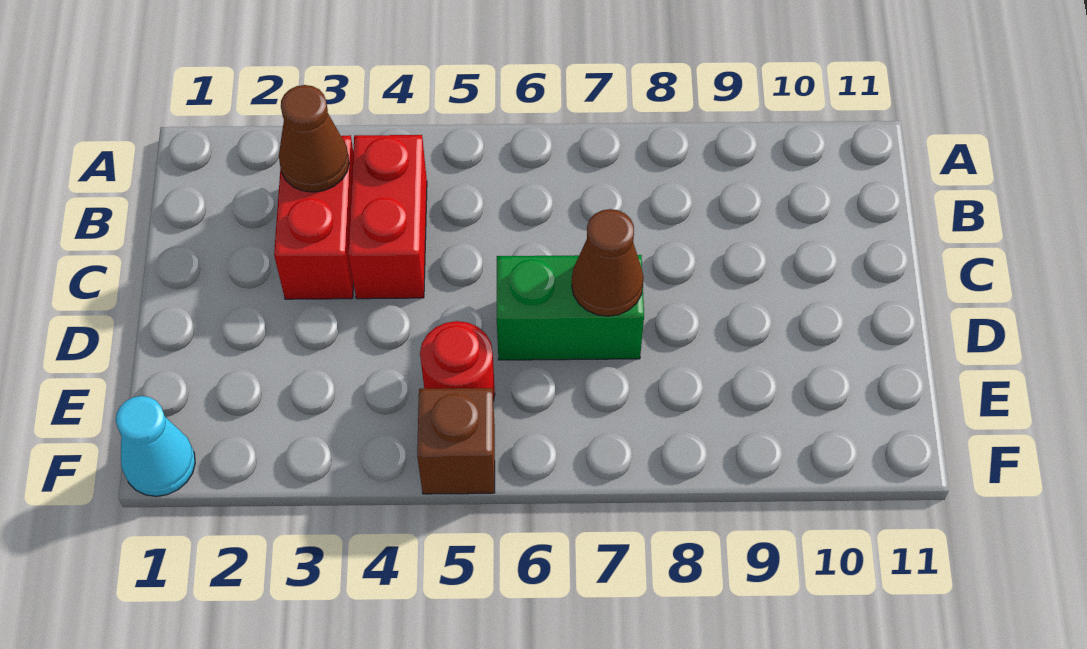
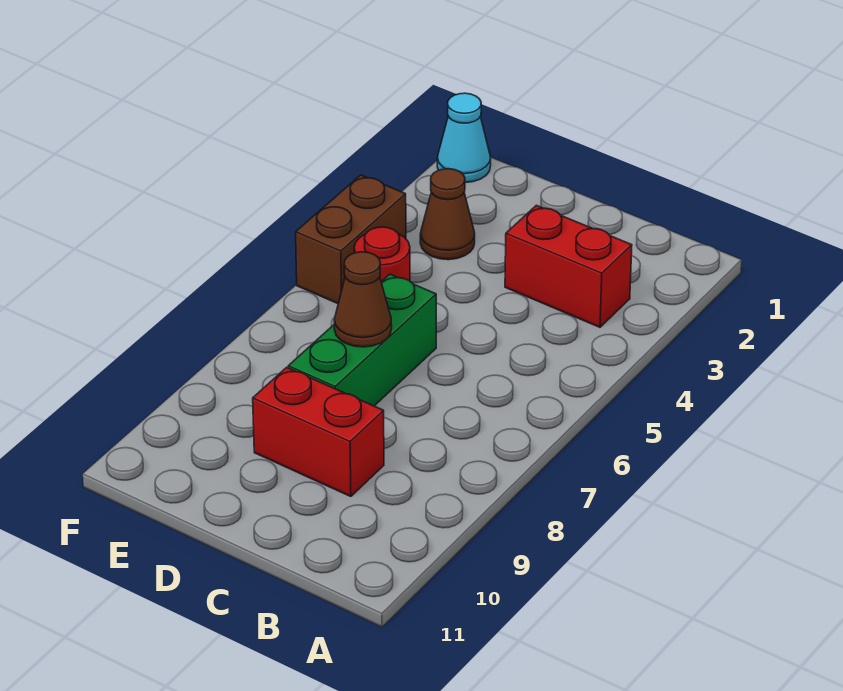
brown cone B3 level 2 -> brown cone E3 level 1
red brick B4:C4 level 1 -> red brick C9:D9 level 1
green brick D6:D7 level 1 -> green brick D6:D8 level 1
brown brick F5 level 1 -> brown brick F4:F5 level 1

